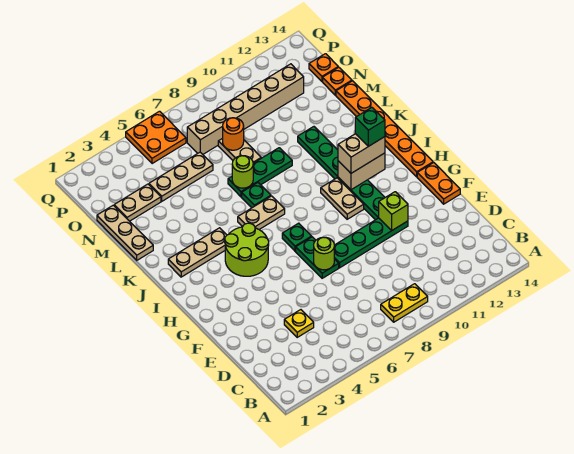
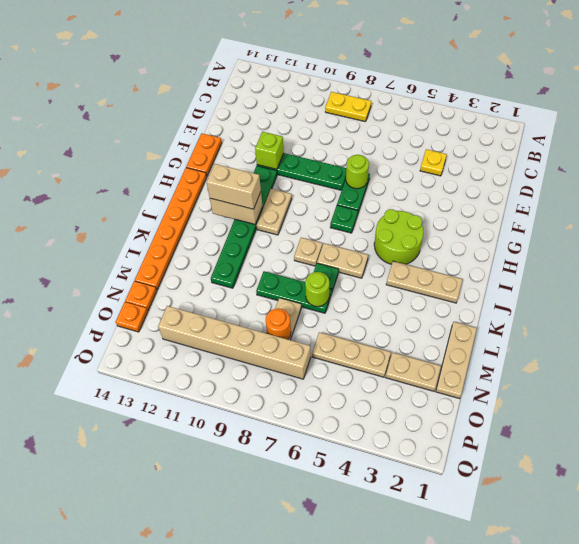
green brick I12 level 4 -> none
none -> tan plate J8 level 1
orange plate P5:Q6 level 1 -> none

